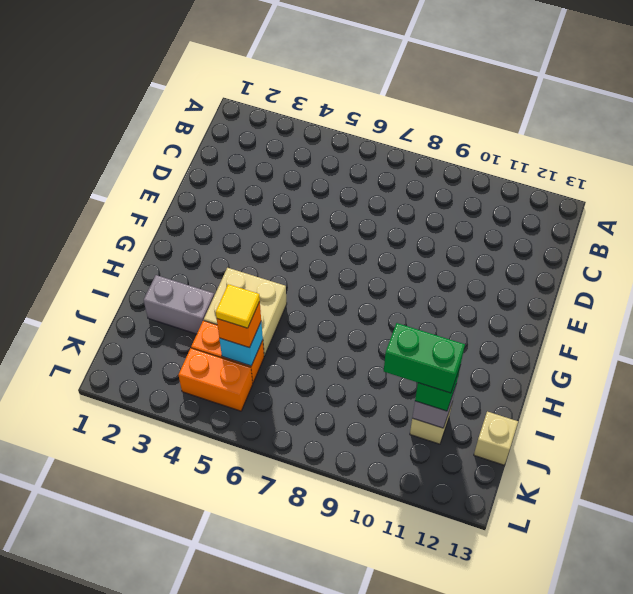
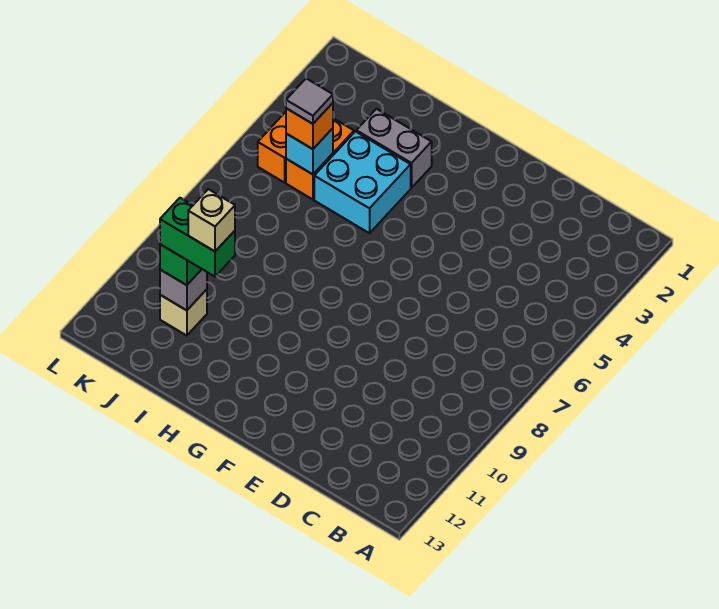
tan brick H4:I5 level 1 -> cyan brick H4:I5 level 1
grey brick I2:I3 level 1 -> grey brick H3:I3 level 1
yellow tile J5 level 4 -> grey tile J5 level 4
green brick J10:J11 level 4 -> green brick I11:J11 level 4
tan brick J13 level 1 -> tan brick I11 level 5

